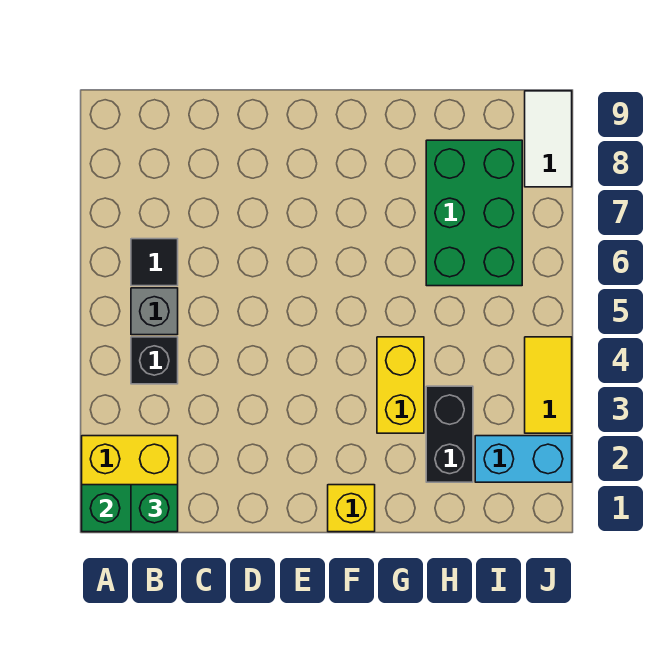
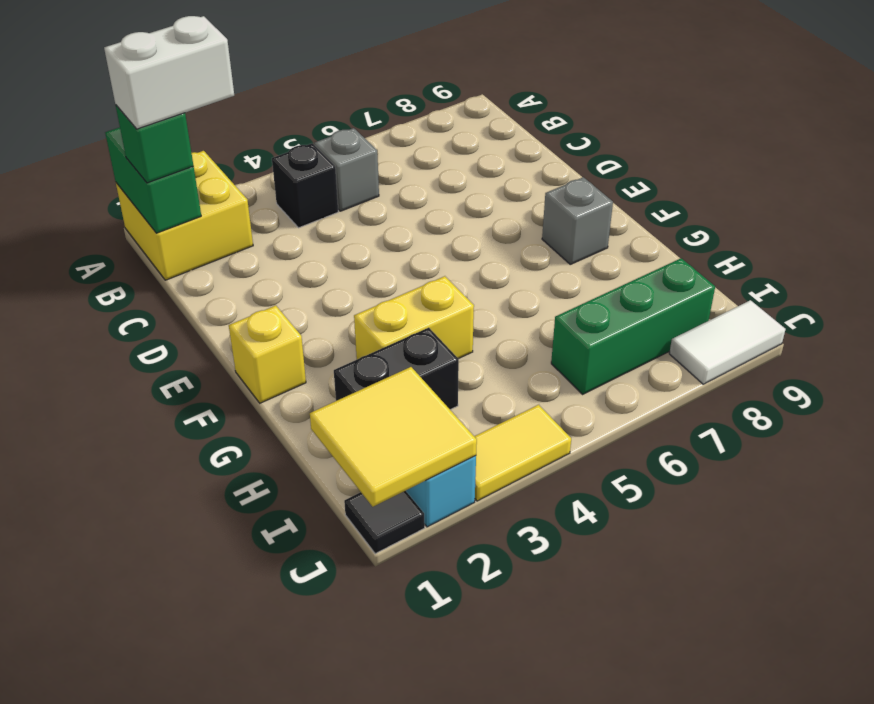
none -> white brick B1:B2 level 4
black tile B6 level 1 -> black tile J1 level 1
none -> grey brick F8 level 1
green brick H6:I8 level 1 -> green brick I6:I8 level 1
none -> yellow tile I1:J2 level 2

